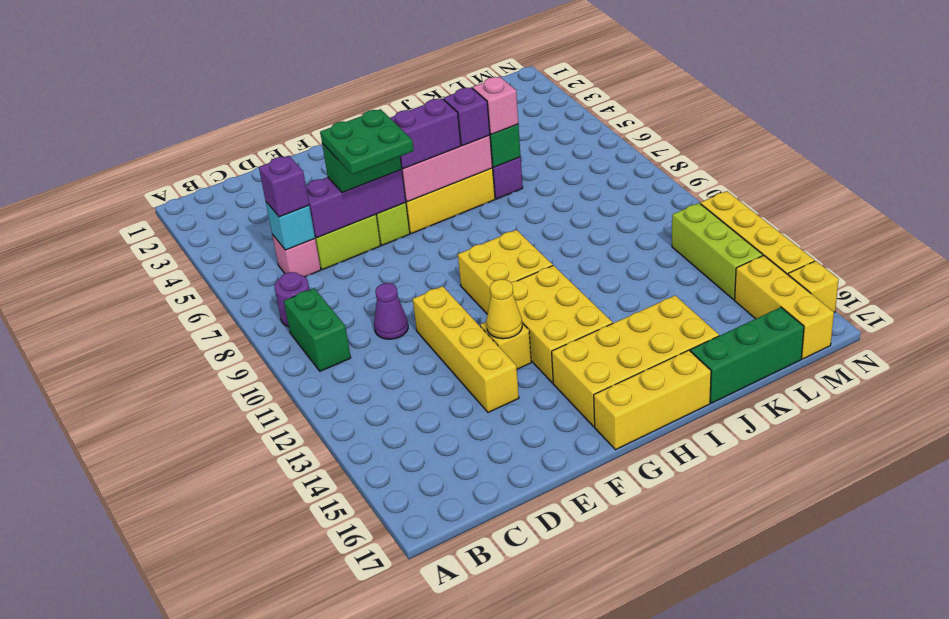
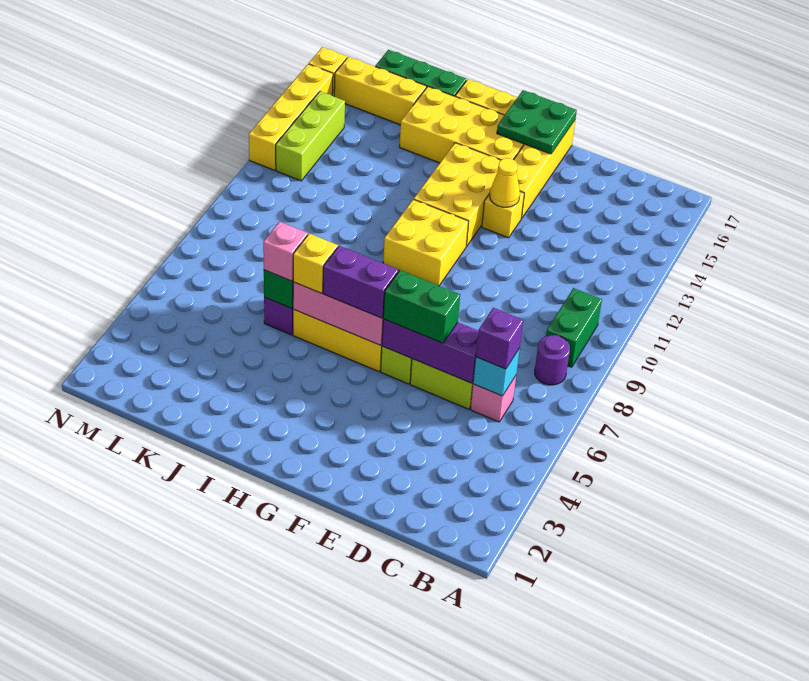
purple cone D10 level 1 -> none
green plate E6:F7 level 4 -> green plate F16:G17 level 2
yellow brick E11:E14 level 1 -> yellow brick F14:F17 level 1
purple brick I6 level 3 -> yellow brick I6 level 3
yellow brick M15:M17 level 1 -> yellow brick K16:M16 level 1

